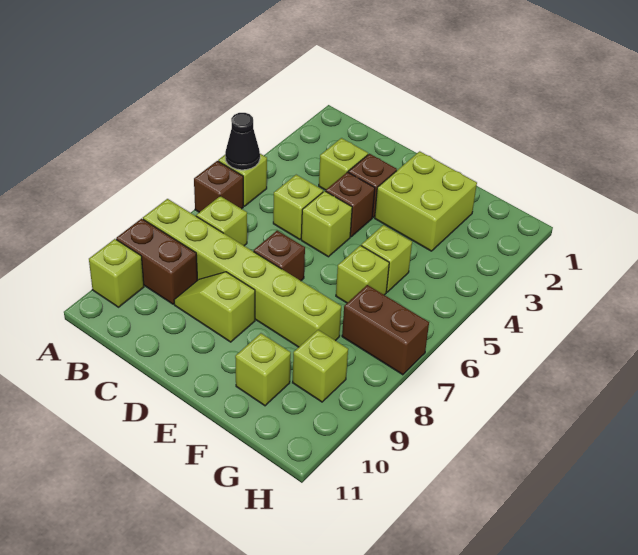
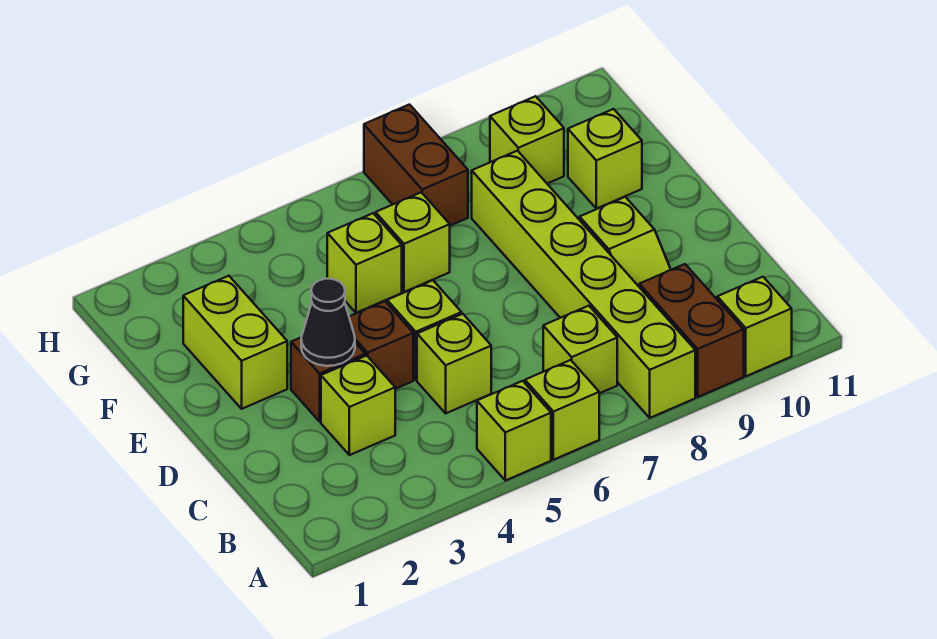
black cone A5 level 2 -> black cone D3 level 2
brown brick A6 level 1 -> lime brick A6 level 1
brown brick D7 level 1 -> none
lime brick E2:F3 level 1 -> lime brick E2:F2 level 1

